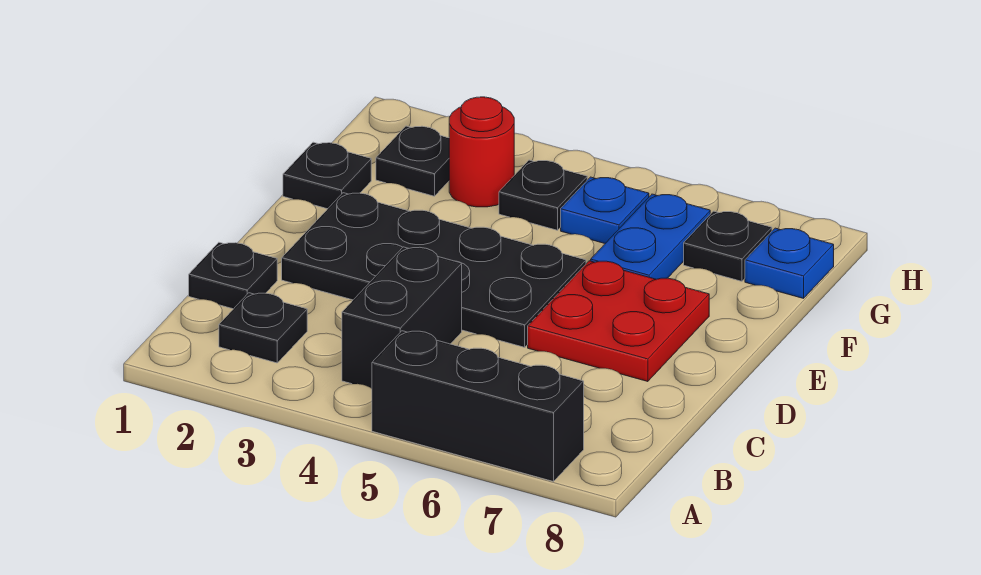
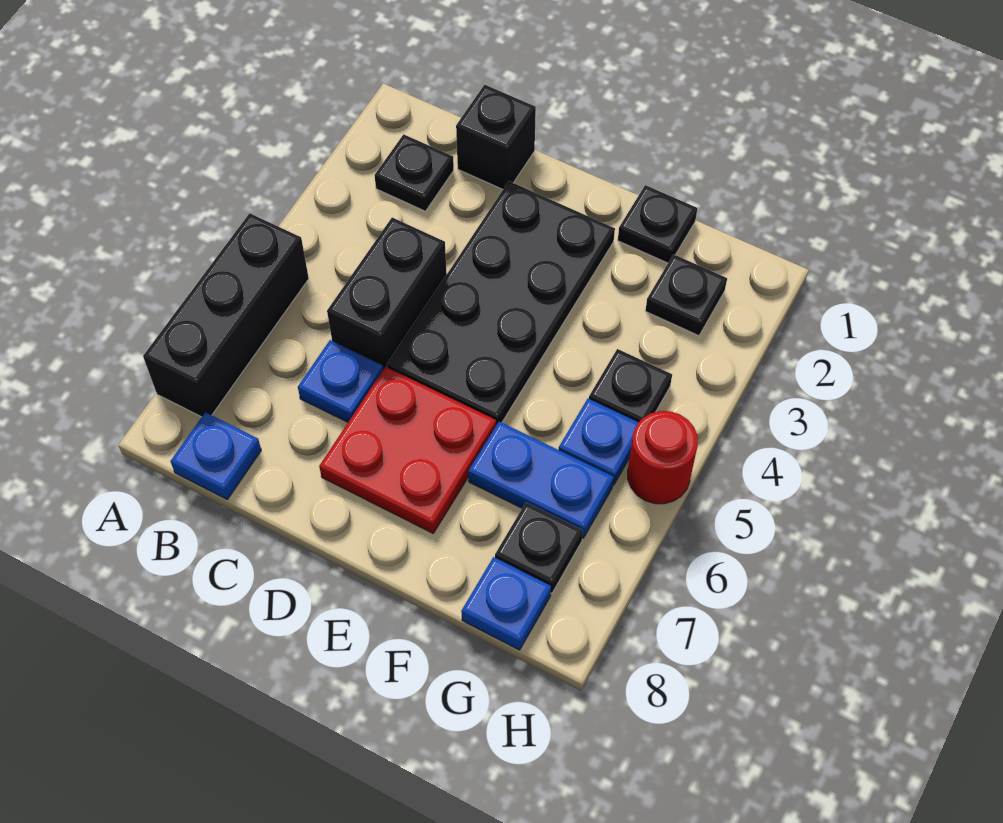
black brick B4:C4 level 1 -> black brick C4:C5 level 1
none -> blue plate B8 level 1
black plate C1 level 1 -> black brick C1 level 1
none -> blue plate C6 level 1
red round brick G3 level 1 -> red round brick H5 level 1

